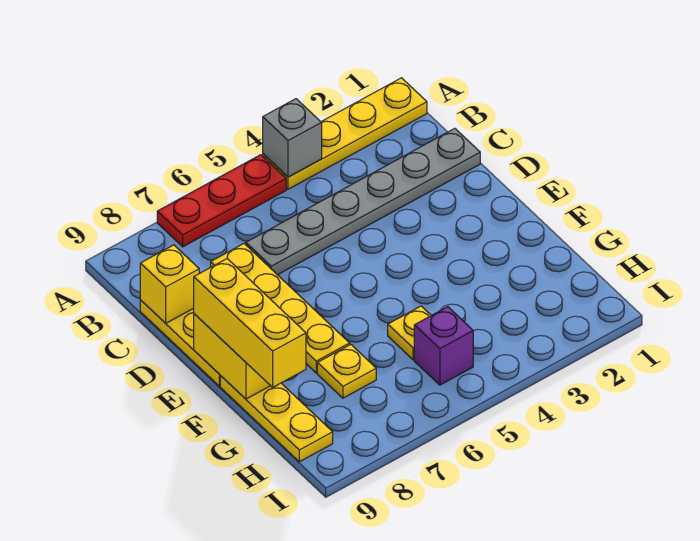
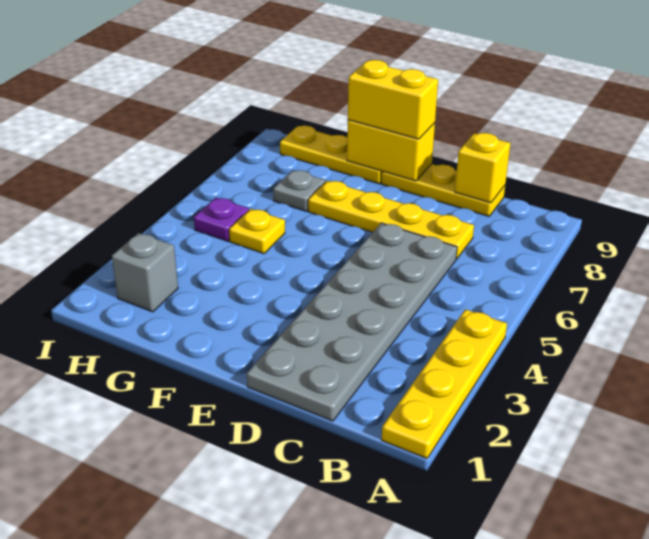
grey brick A4 level 2 -> grey brick H2 level 1
red plate A5:A7 level 1 -> none
grey plate C1:C6 level 1 -> grey plate C1:D6 level 1
yellow brick E9:G9 level 3 -> yellow brick E9:F9 level 3
yellow plate G7 level 1 -> grey plate G7 level 1
purple brick H5 level 1 -> purple plate H5 level 1

